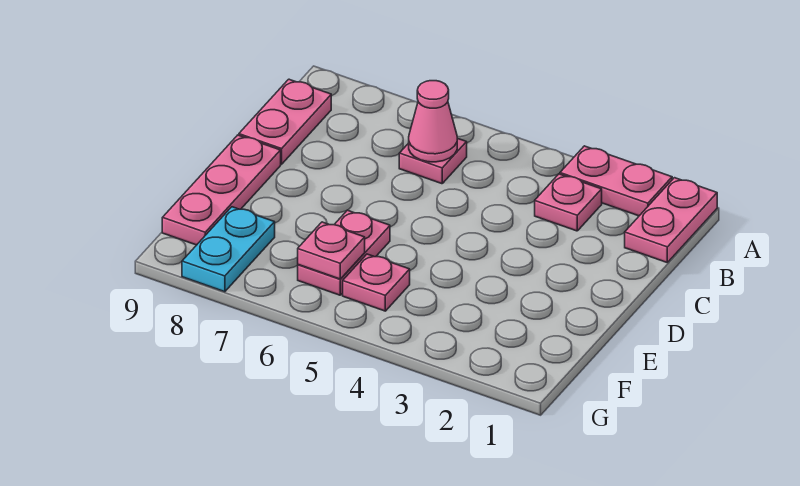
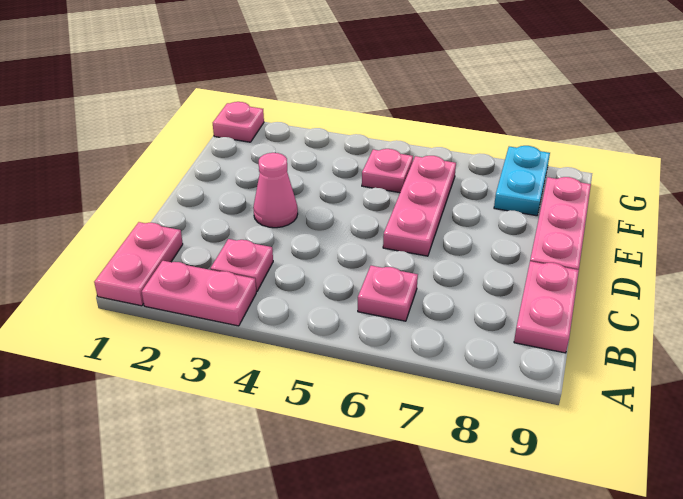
pink cone B6 level 2 -> pink cone D3 level 1
pink plate E6:F6 level 1 -> pink plate D6:F6 level 1
pink plate F6 level 2 -> pink plate G1 level 1

